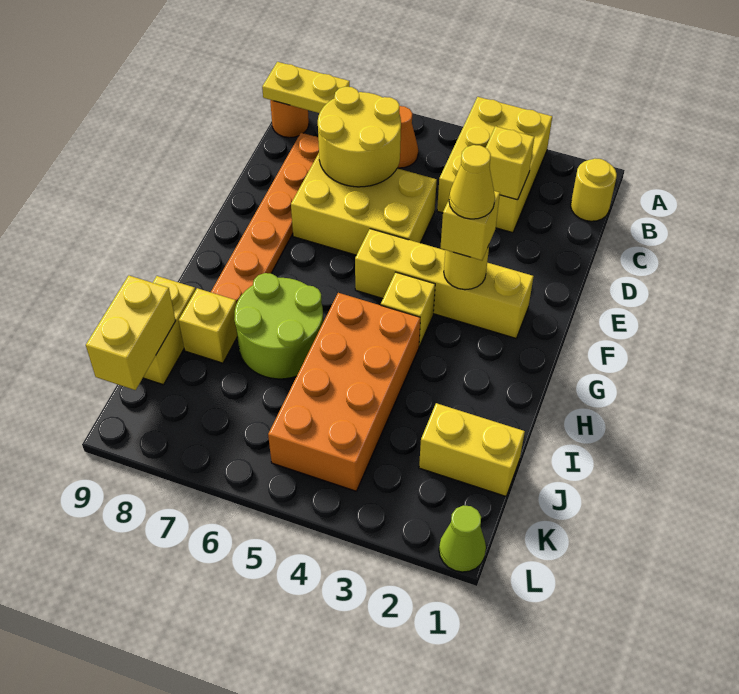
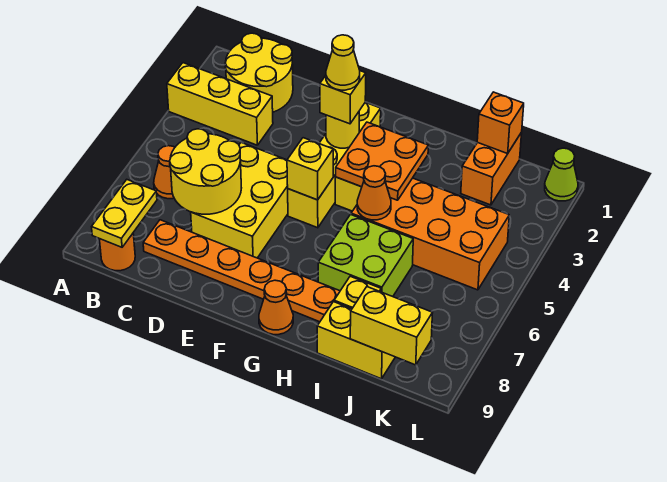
yellow brick A3:C4 level 1 -> yellow brick A3:C3 level 1
yellow round brick B1 level 1 -> yellow round brick B1:C2 level 1
yellow brick C3 level 2 -> yellow brick F5 level 2
none -> orange plate G3:H4 level 2
none -> orange cone G9 level 1
none -> orange cone H5 level 2
lime round brick H6:I7 level 1 -> lime brick H6:I7 level 1
yellow brick J1:J2 level 1 -> orange brick J1:J2 level 1
none -> orange brick J1 level 2

